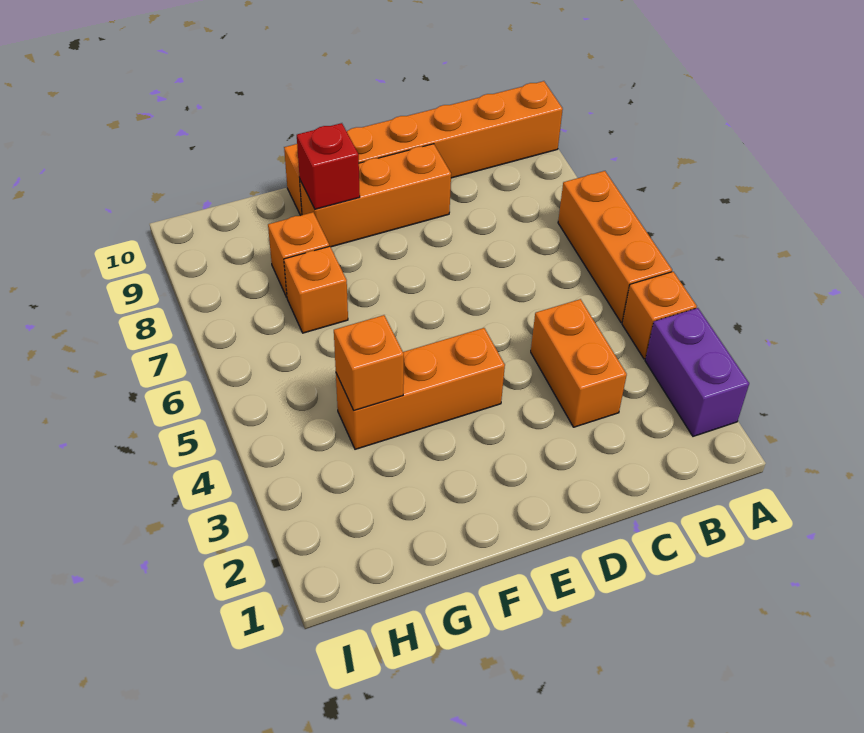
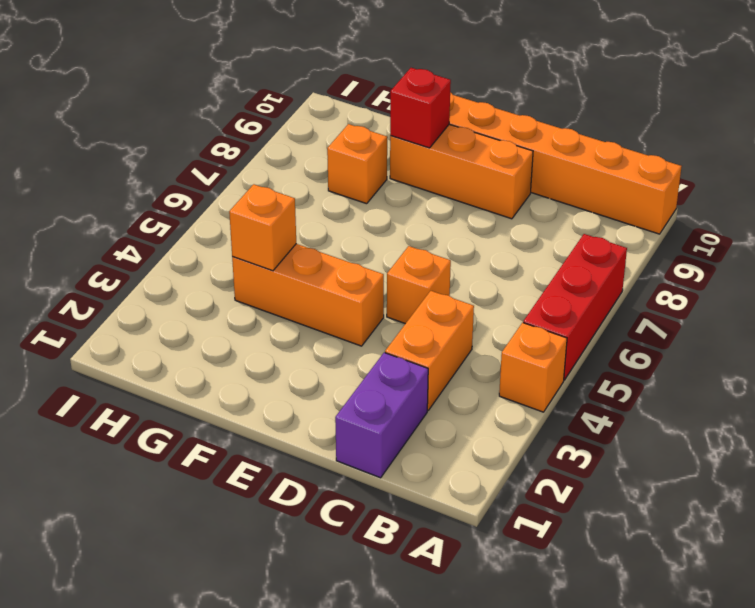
purple brick A2:A3 level 1 -> purple brick C1:C2 level 1
orange brick A5:A7 level 1 -> red brick A5:A7 level 1
orange brick G7 level 1 -> orange brick D5 level 1

